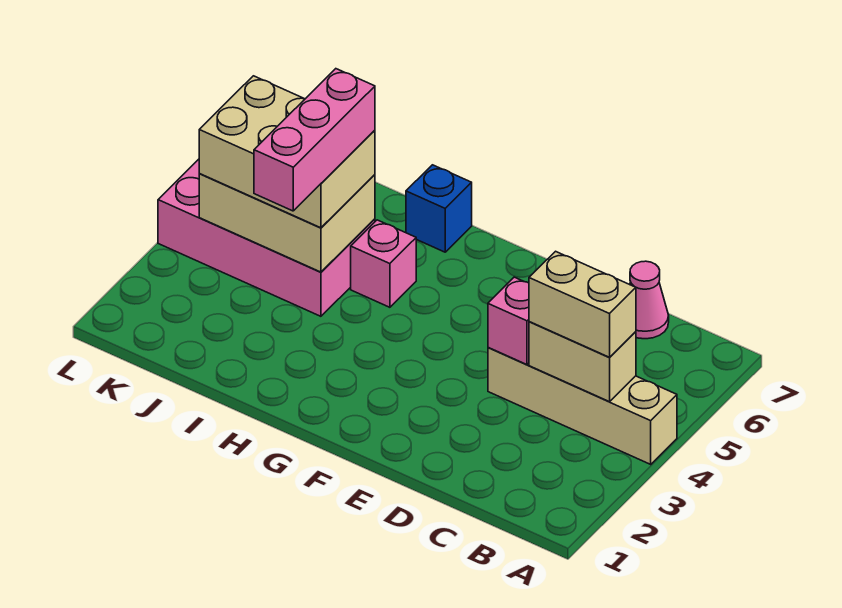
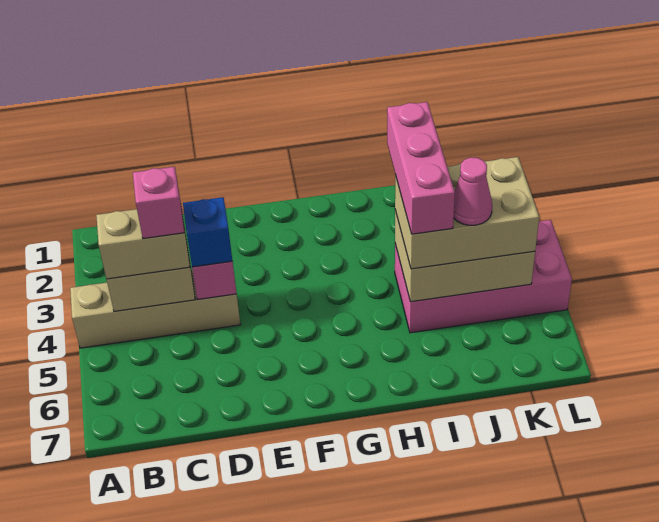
pink cone C7 level 1 -> pink cone J5 level 4
pink brick H5 level 1 -> pink brick C4 level 4
blue brick H7 level 1 -> blue brick D4 level 3

